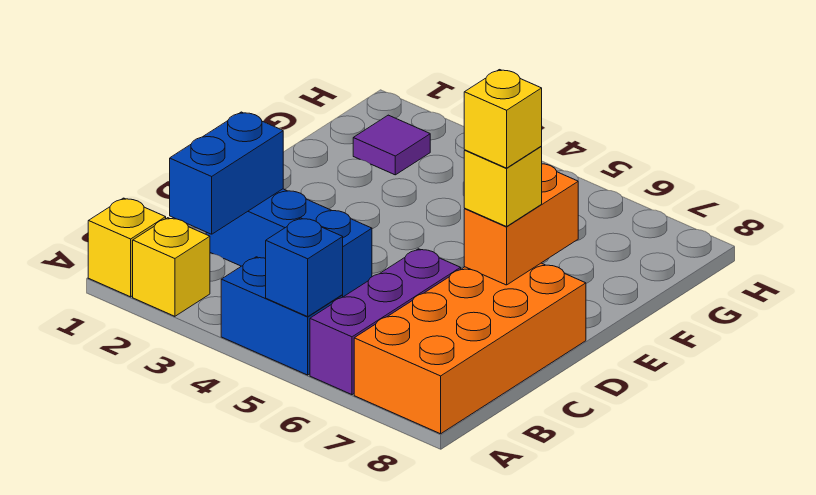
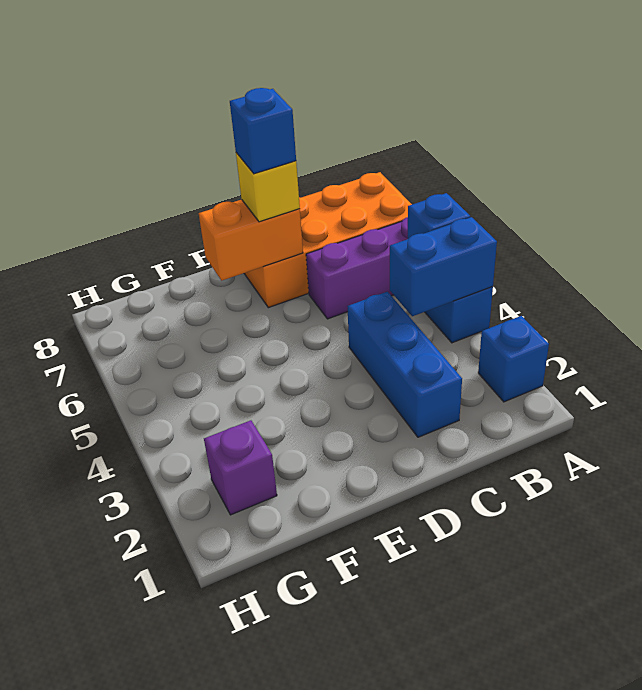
yellow brick A1 level 1 -> none
yellow brick A2 level 1 -> blue brick A2 level 1
blue brick B2:C2 level 2 -> blue brick A4:B4 level 2
yellow brick D7 level 4 -> blue brick D7 level 4
purple tile G2 level 1 -> purple brick G2 level 1

